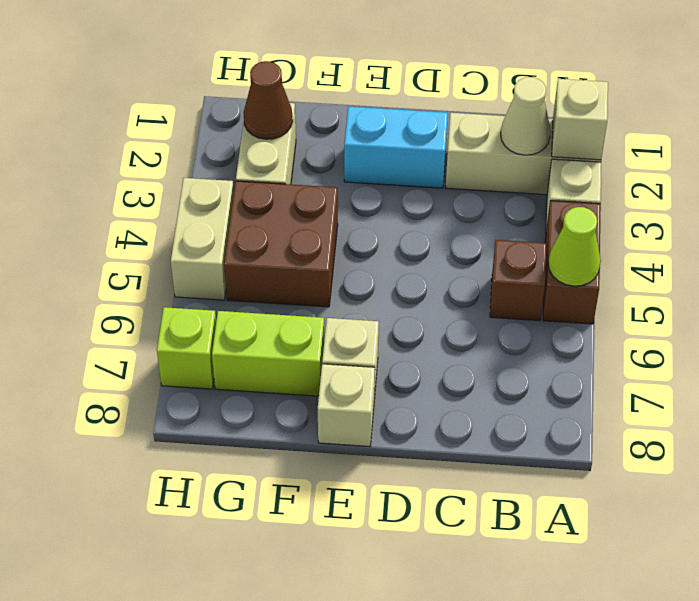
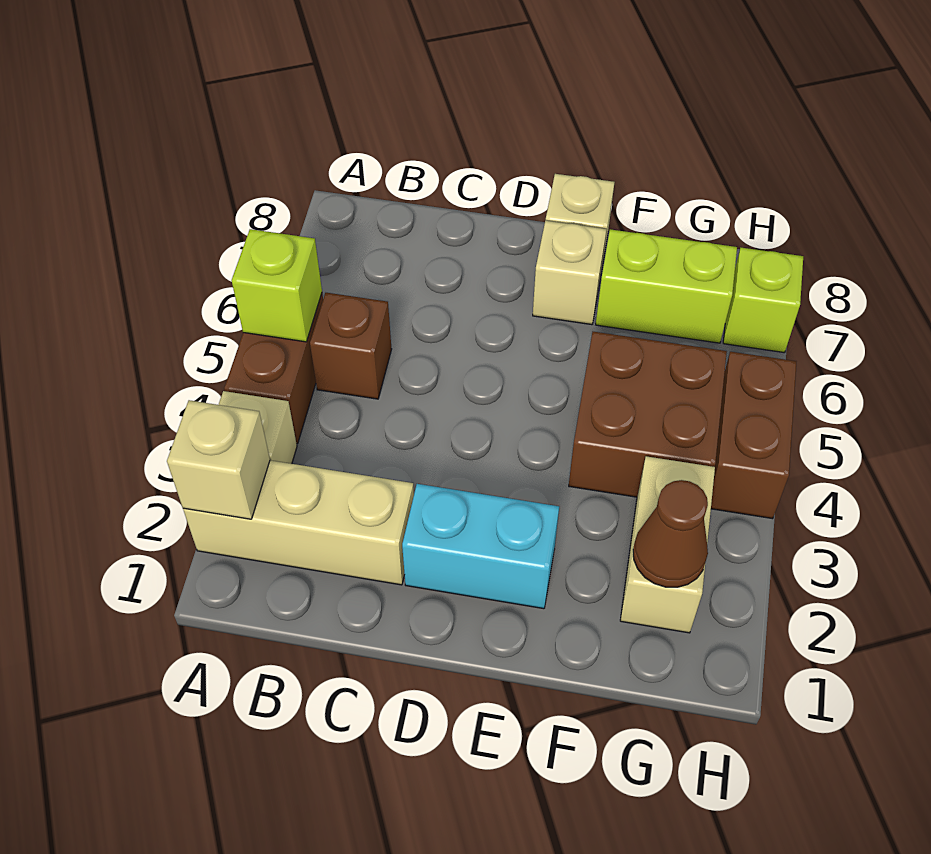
lime cone A5 level 2 -> lime brick A5 level 2
tan cone B2 level 2 -> none
tan brick H4:H5 level 1 -> brown brick H4:H5 level 1

